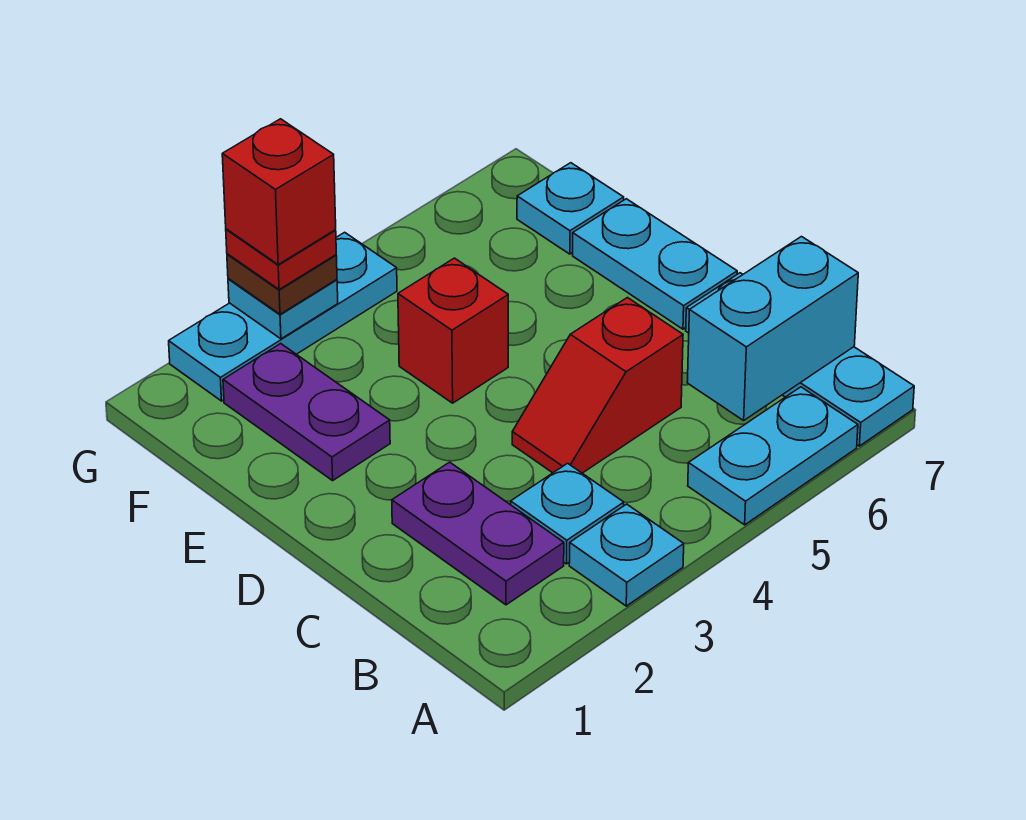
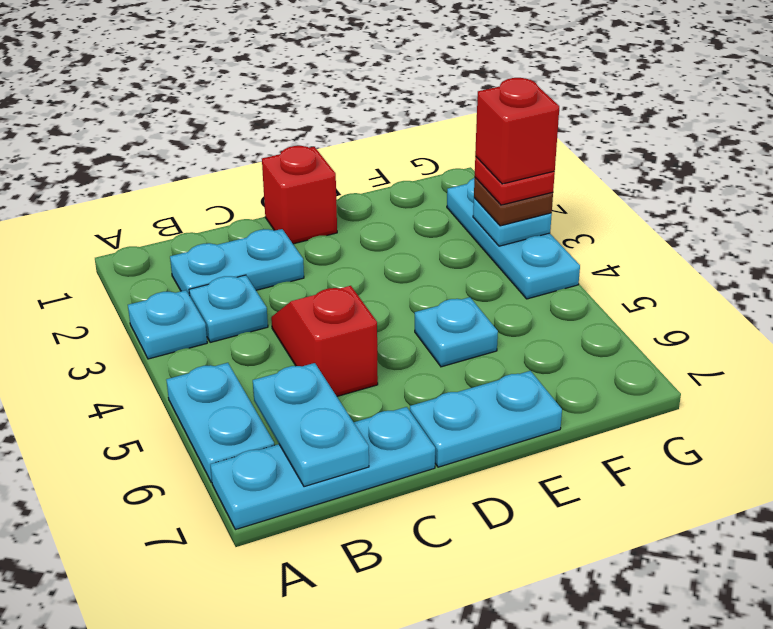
purple plate B2:C2 level 1 -> cyan plate B2:C2 level 1
cyan brick B6:B7 level 2 -> cyan plate B6:B7 level 2
purple plate E2:F2 level 1 -> none
red brick E4 level 1 -> red brick D1 level 1
cyan plate F7 level 1 -> cyan plate E5 level 1

